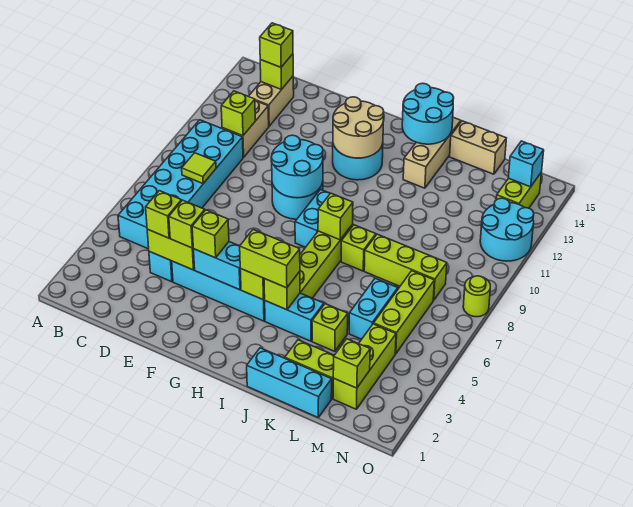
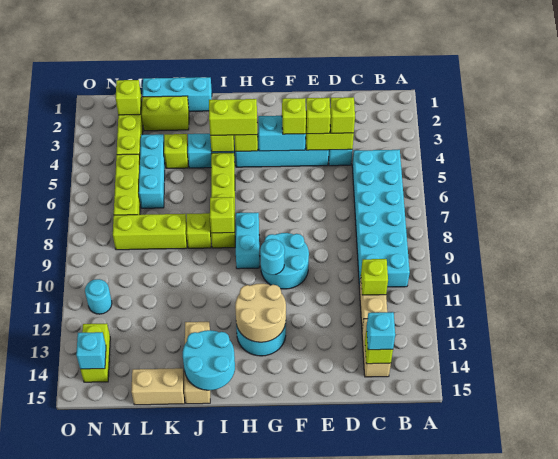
lime tile C8 level 2 -> none
lime brick C14 level 3 -> cyan brick C14 level 3
cyan round brick F9:G10 level 2 -> cyan round brick G10 level 2
cyan brick L5:L6 level 1 -> cyan brick L4:L6 level 1
cyan round brick N11:O12 level 1 -> cyan round brick N11 level 1
lime round brick O8 level 1 -> none

